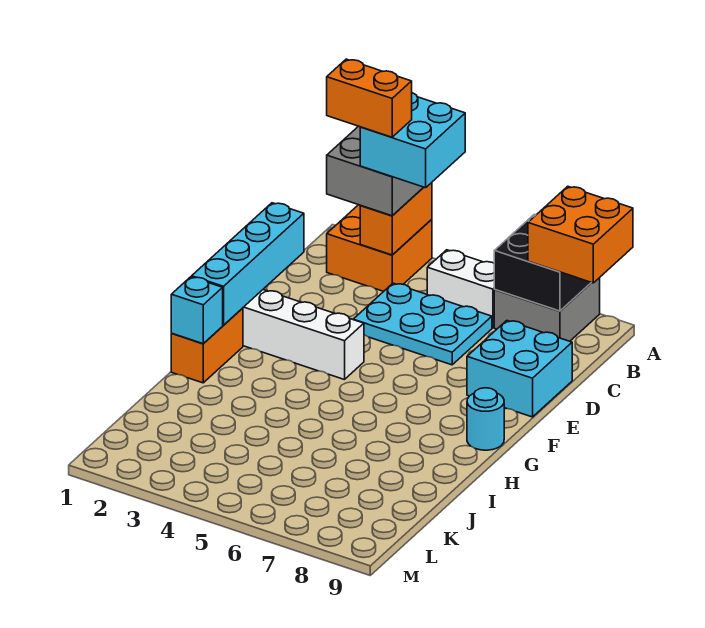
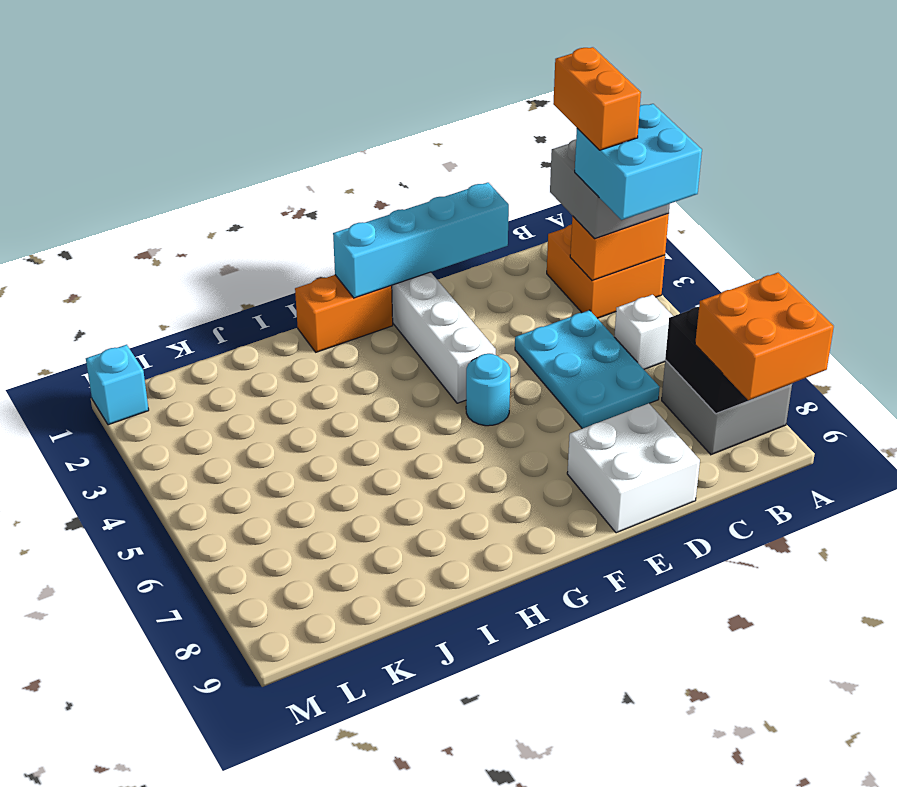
white brick B5:B6 level 1 -> white brick B5 level 1
cyan brick D8:E9 level 1 -> white brick D8:E9 level 1
cyan round brick G9 level 1 -> cyan round brick F5 level 1
cyan brick H1 level 2 -> cyan brick M1 level 1

